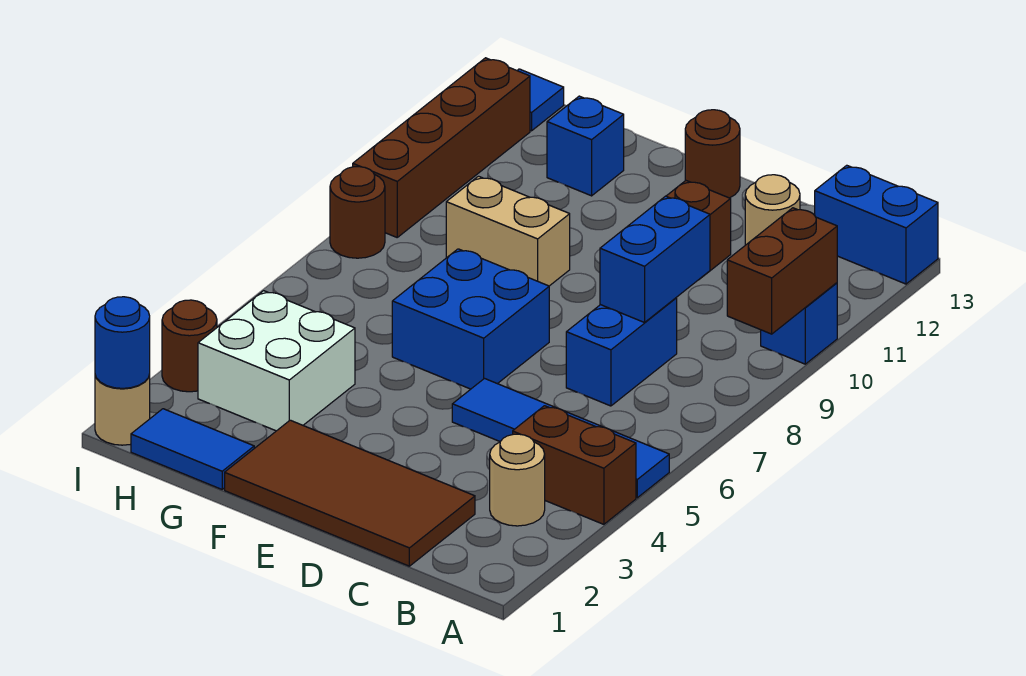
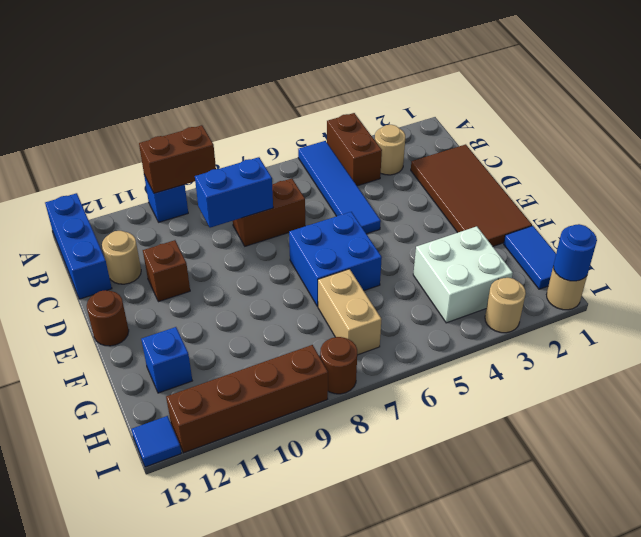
blue brick A13:B13 level 1 -> blue brick A13:C13 level 1
blue brick C7:C8 level 1 -> brown brick C7:C8 level 1
tan brick F9:G9 level 1 -> tan brick G7:H7 level 1
brown round brick I3 level 1 -> tan round brick I3 level 1

